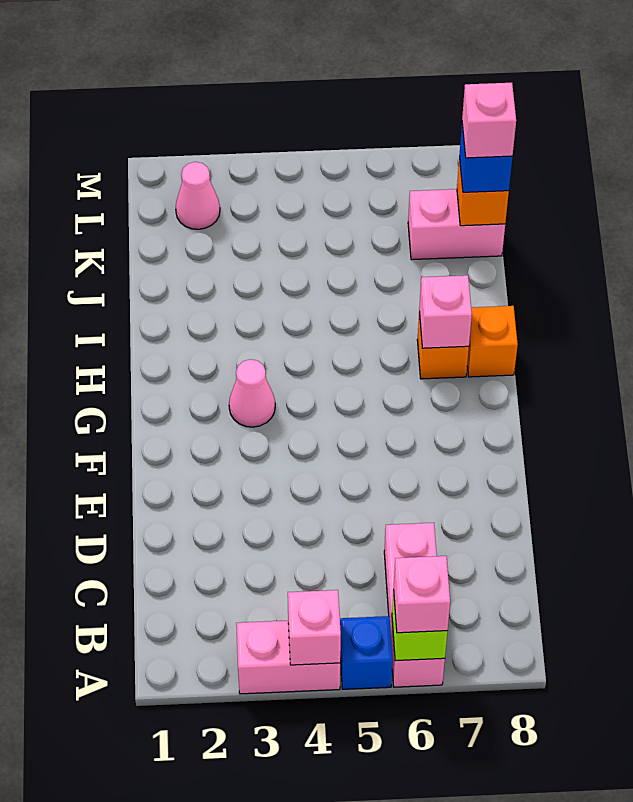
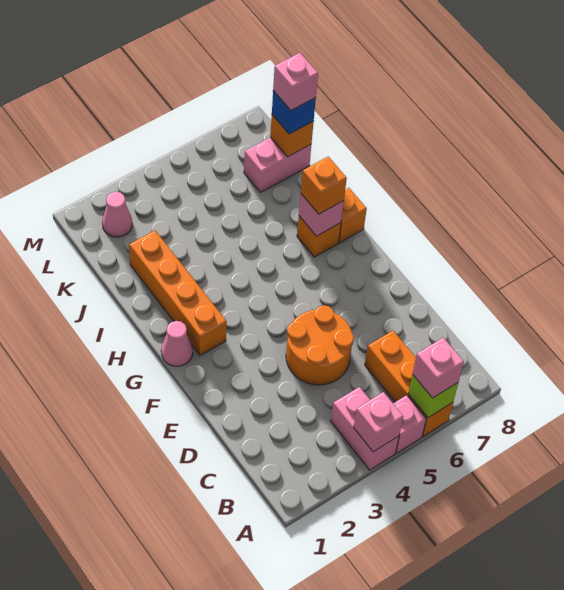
pink brick A3:A4 level 1 -> pink brick A4:B4 level 1
blue brick A5 level 1 -> pink brick A5 level 1
pink brick A6:C6 level 1 -> orange brick A6:C6 level 1
none -> orange round brick D4:E5 level 1
none -> orange brick G2:J2 level 1
pink cone G3 level 1 -> pink cone G1 level 1
none -> orange brick H7 level 3

